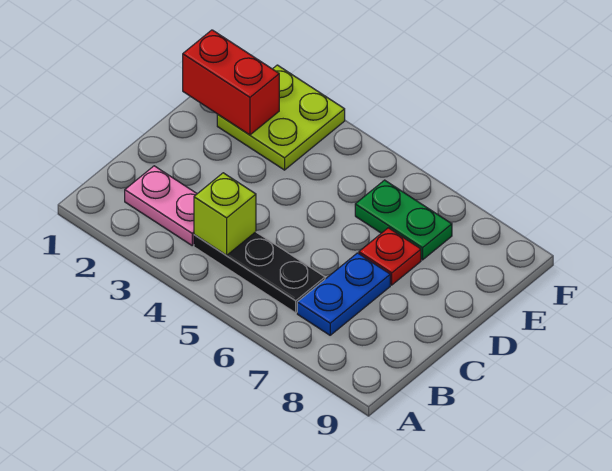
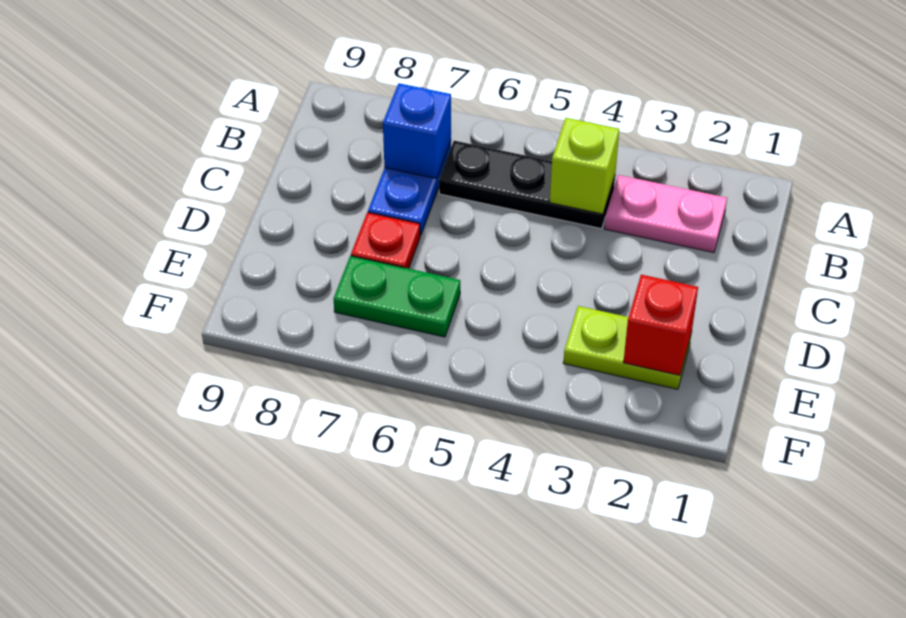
none -> blue brick B7 level 2
red brick E1:E2 level 2 -> red brick E2 level 2
lime plate E2:F3 level 1 -> lime plate E2:E3 level 1

